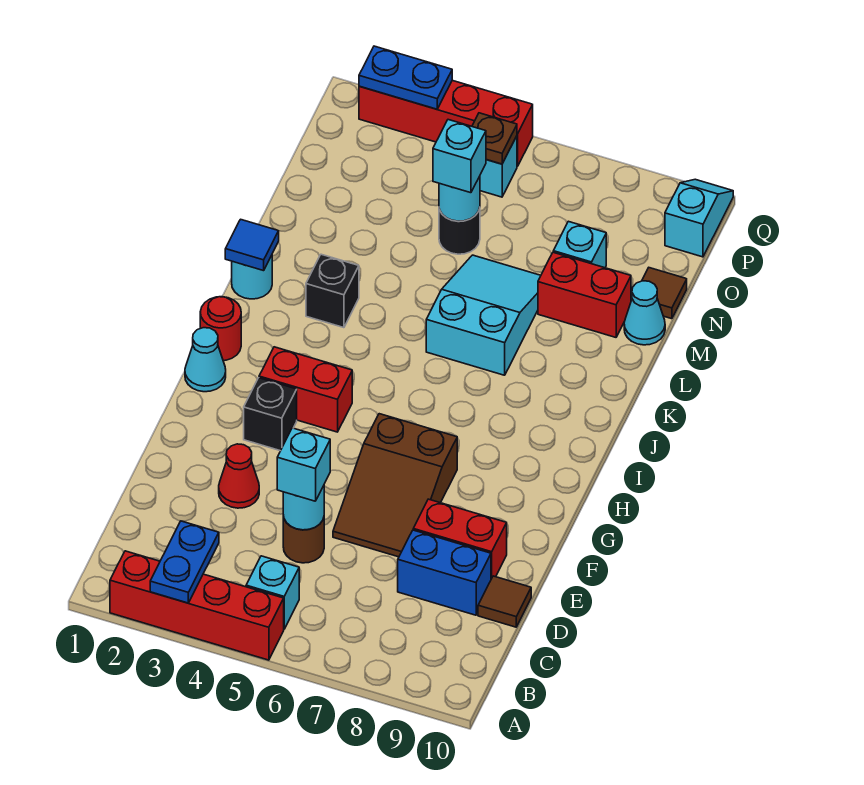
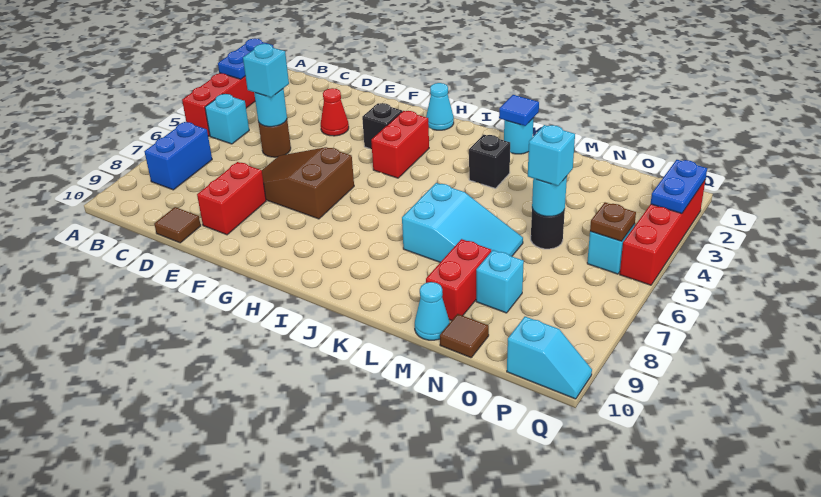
blue plate A3:B3 level 2 -> blue plate A2:A3 level 2
blue brick D8:D9 level 1 -> blue brick B7:B8 level 1
red round brick I1 level 1 -> none

